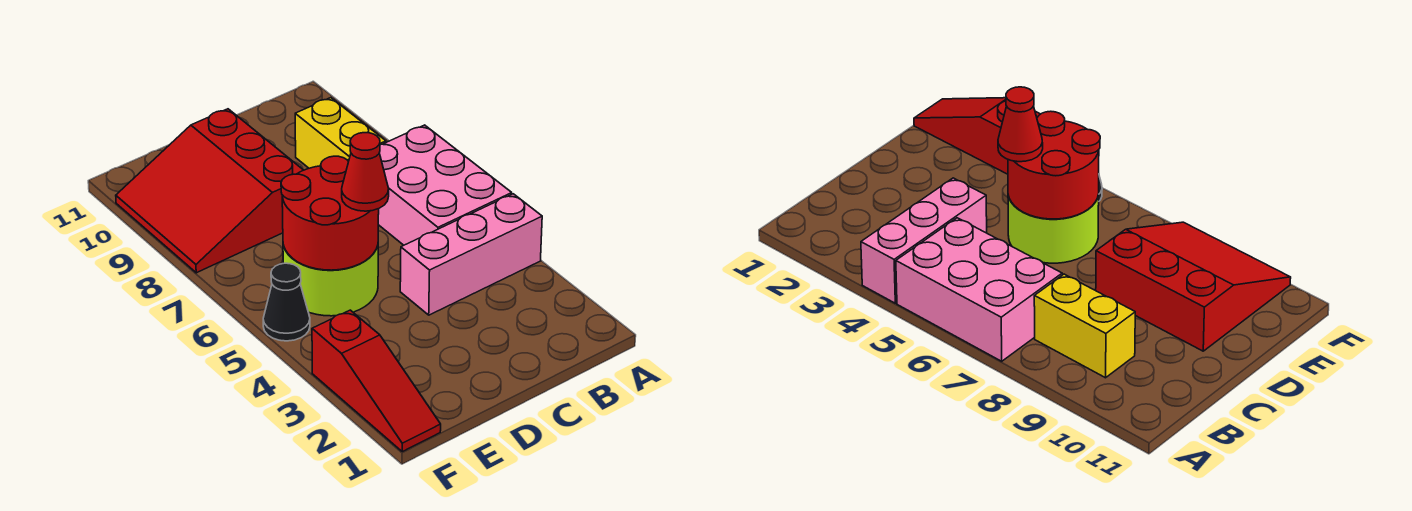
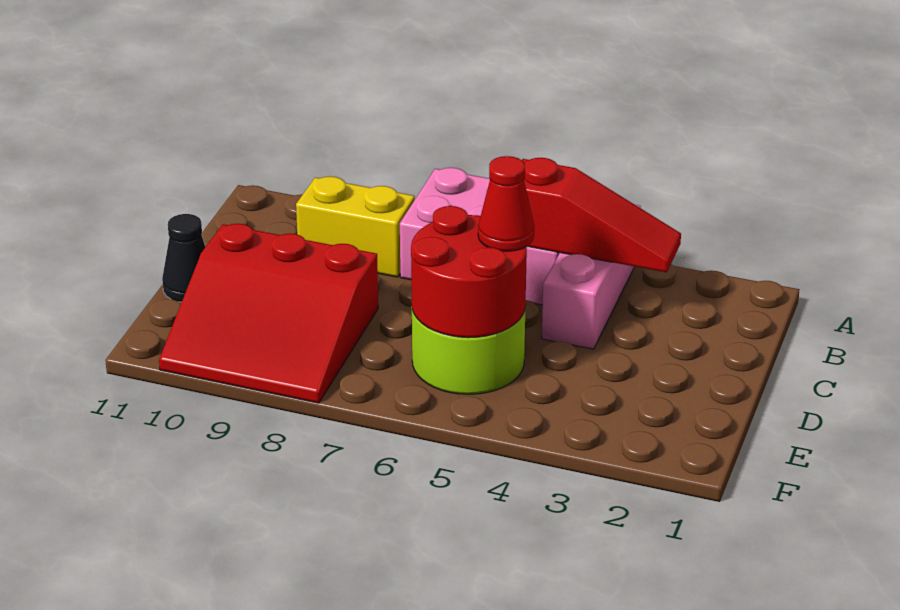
red slope F1:F3 level 1 top 3 -> red slope B3:B5 level 2 top 5
black cone F5 level 1 -> black cone D11 level 1

